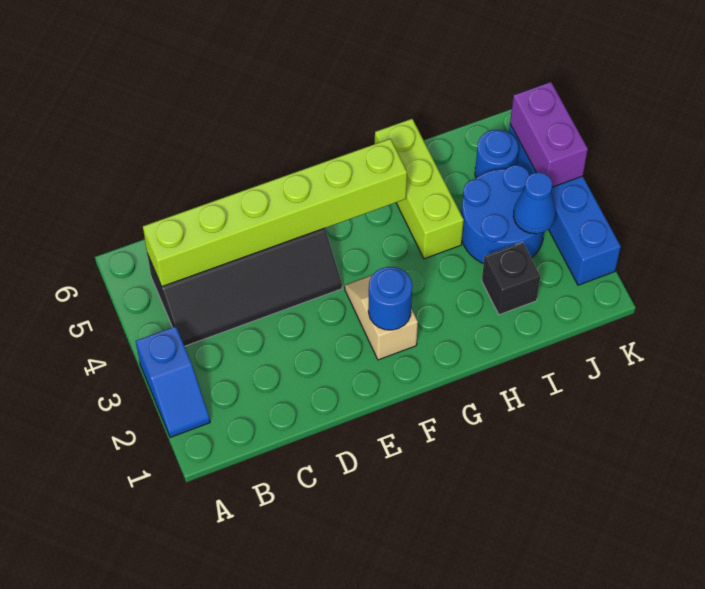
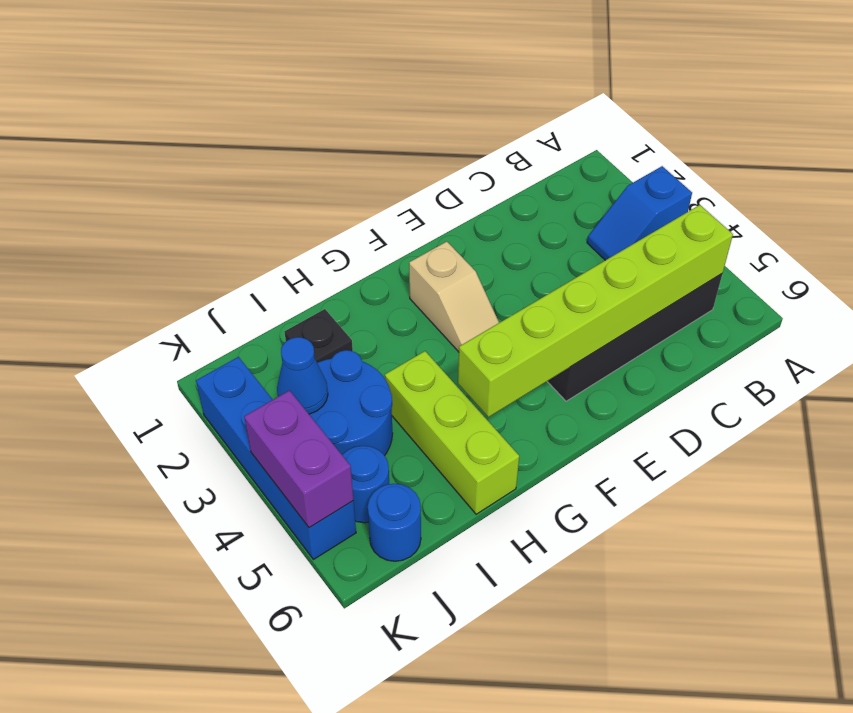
blue slope A2:A3 level 1 top 3 -> blue slope A3:B3 level 1 top A
blue round brick F2 level 2 -> blue round brick J6 level 1

